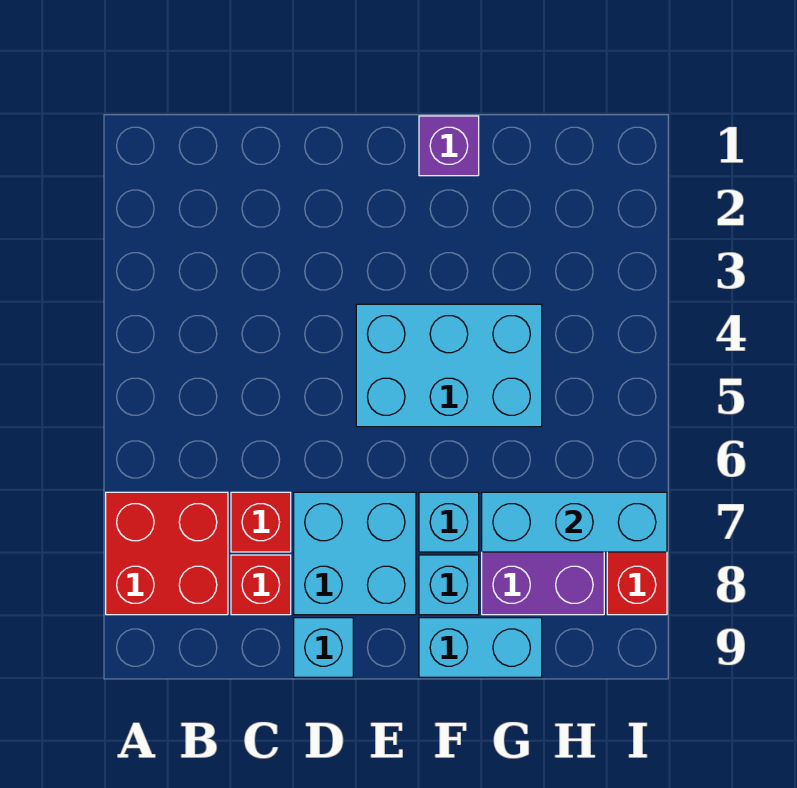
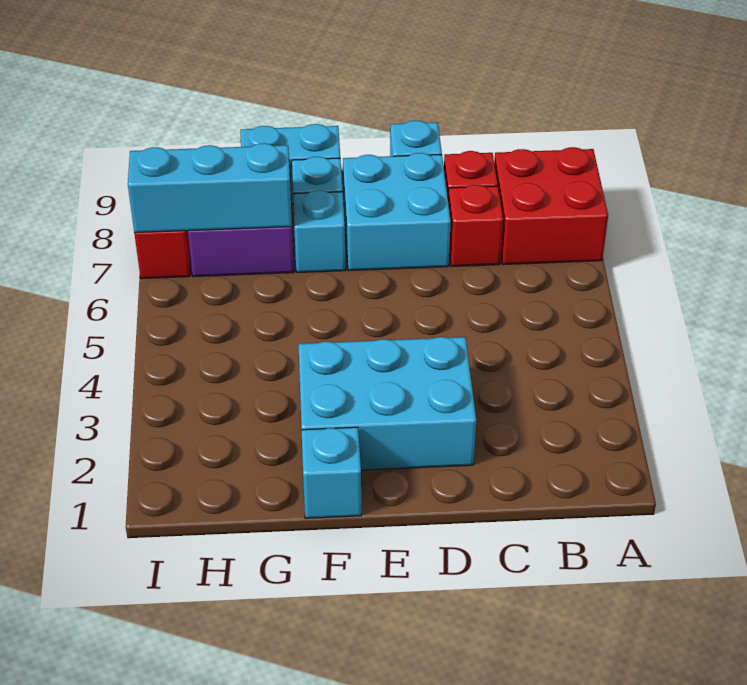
cyan brick E4:G5 level 1 -> cyan brick D2:F3 level 1
purple brick F1 level 1 -> cyan brick F1 level 1

